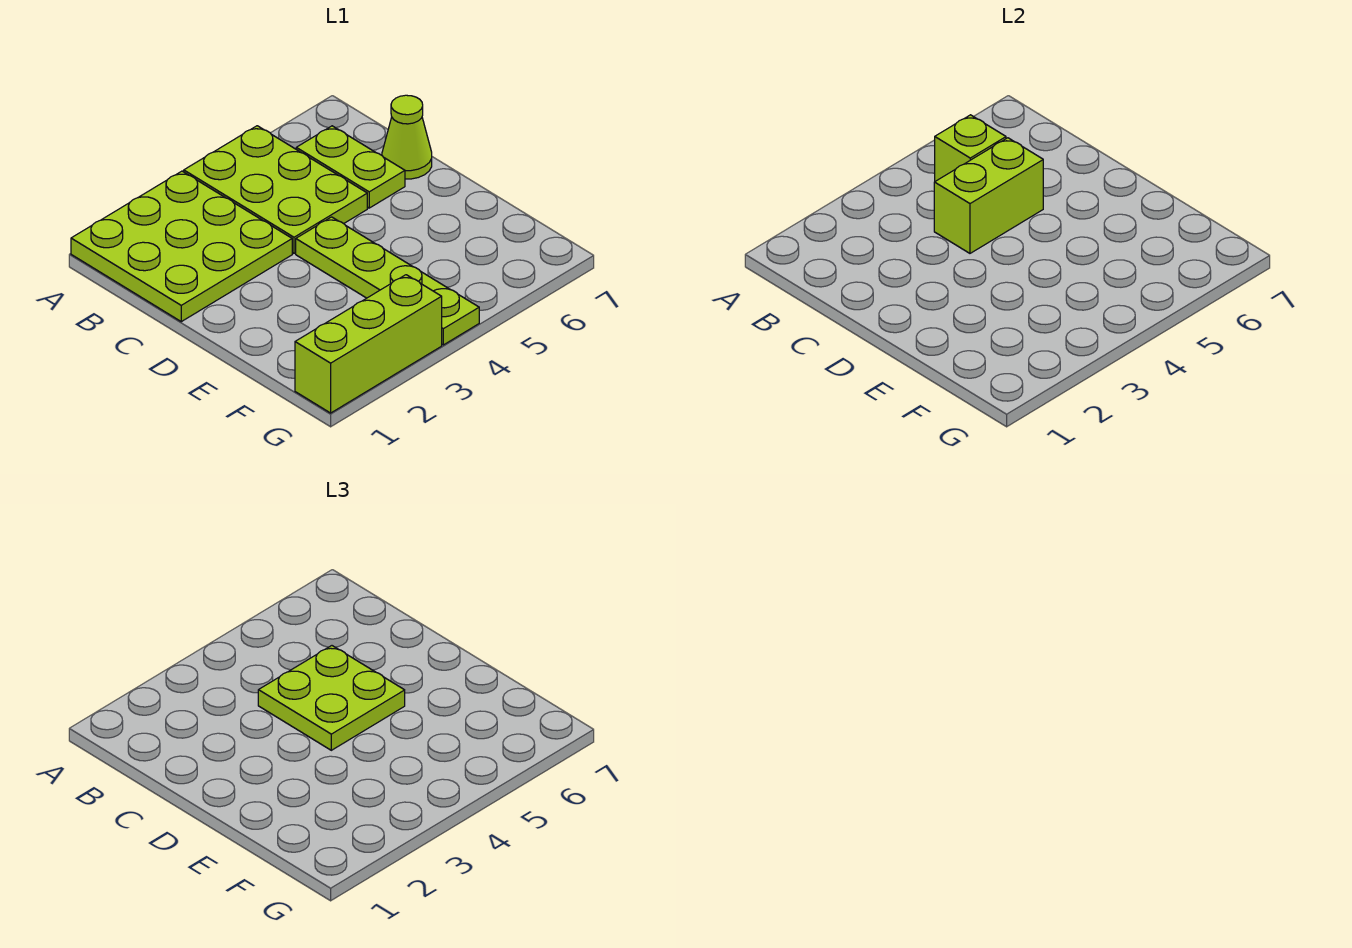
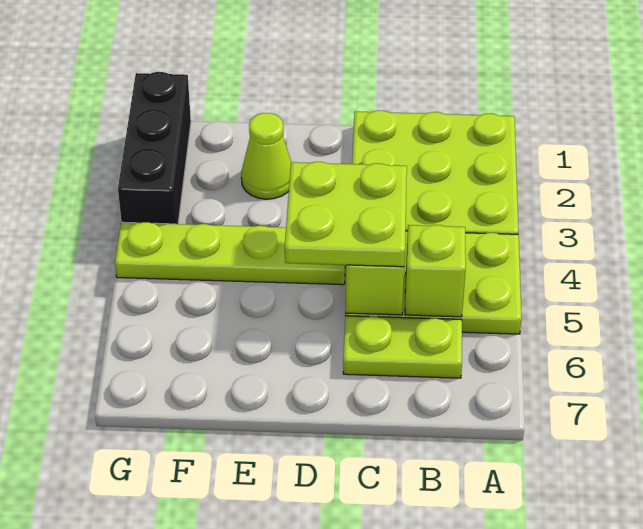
lime cone C7 level 1 -> lime cone E2 level 1
lime brick G1:G3 level 1 -> black brick G1:G3 level 1

